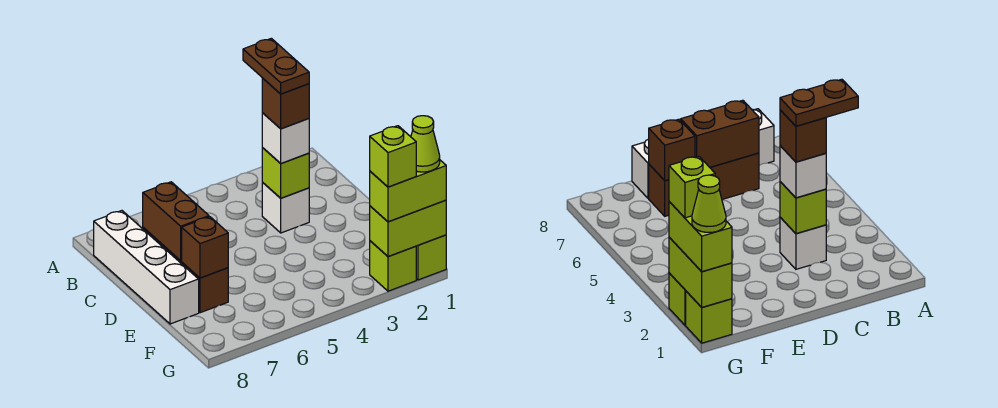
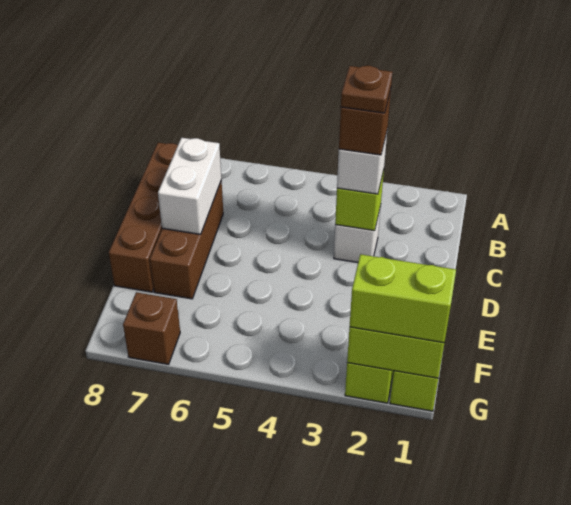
brown plate B3:C3 level 5 -> brown plate C3 level 5
white brick B8:E8 level 1 -> brown brick B8:E8 level 1
brown brick C7:D7 level 2 -> white brick C7:D7 level 2
brown brick E7 level 2 -> brown brick G7 level 1
lime cone G1 level 4 -> none
lime brick G2 level 4 -> none

